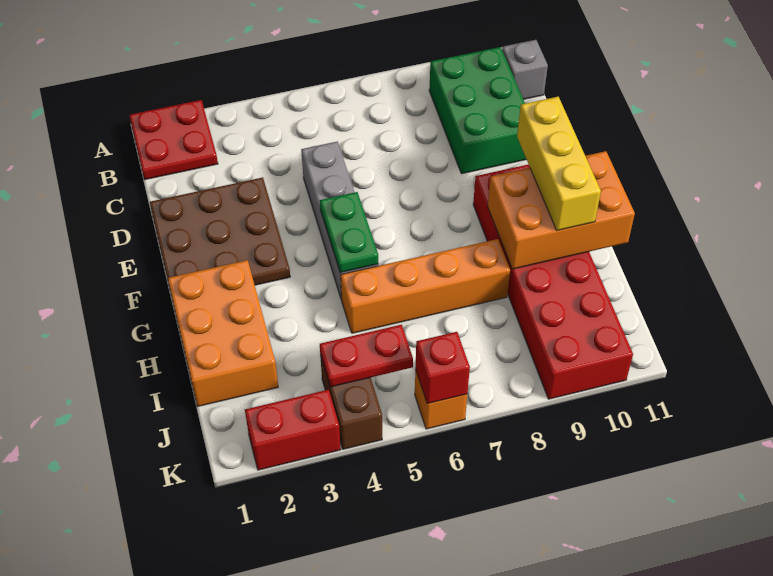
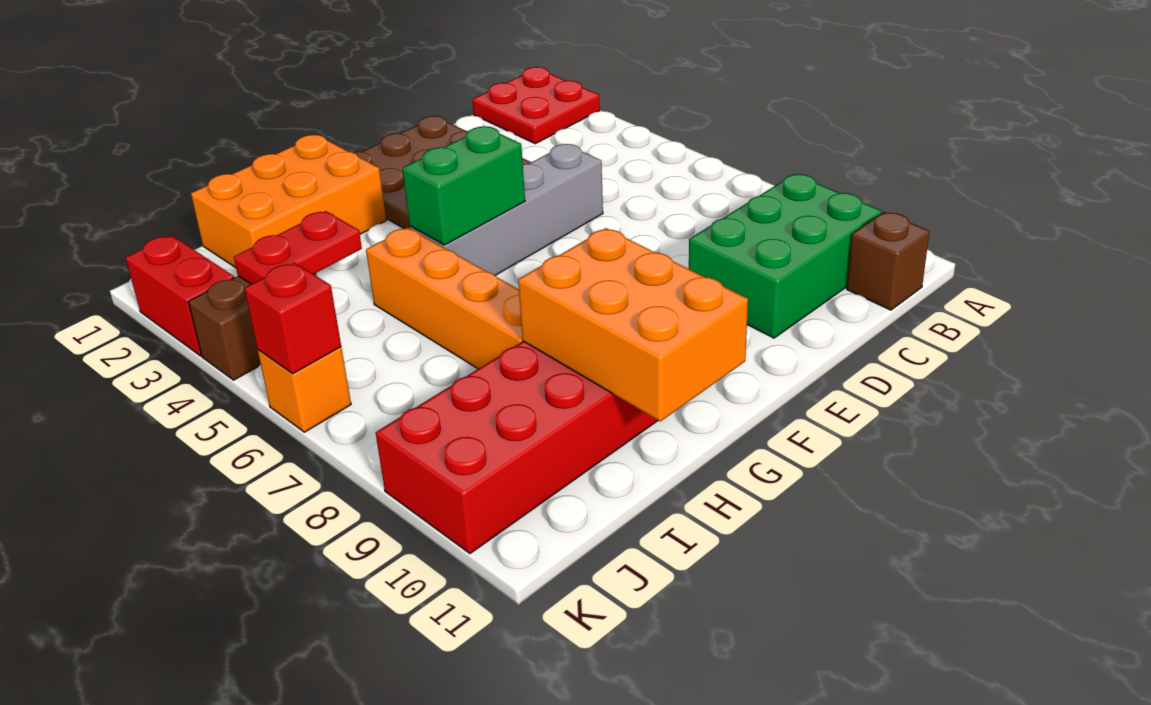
grey brick B11 level 1 -> brown brick B11 level 1
green plate F5:G5 level 2 -> green brick F5:G5 level 2
yellow brick F10:H10 level 3 -> none
red plate J4:J5 level 2 -> red plate I4:J4 level 2

